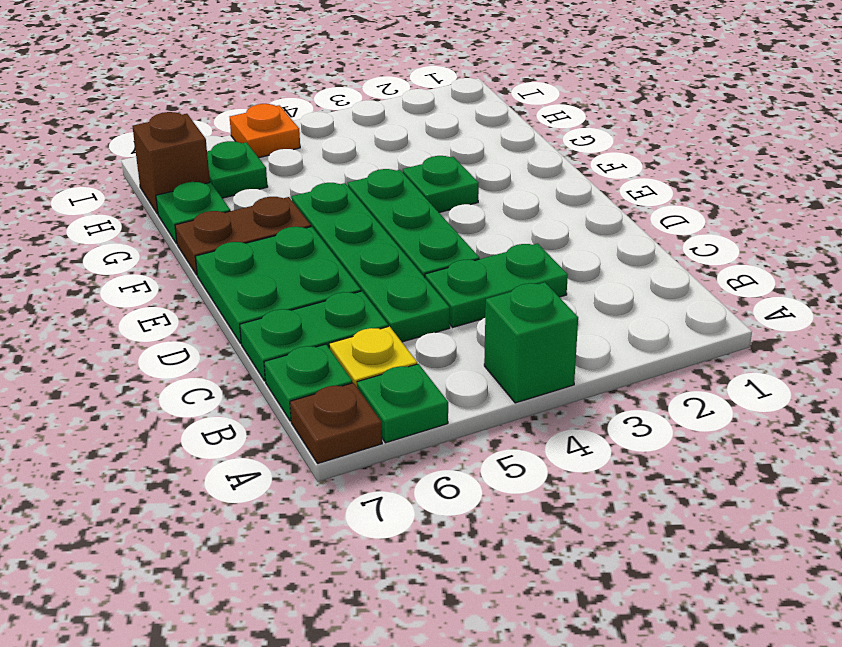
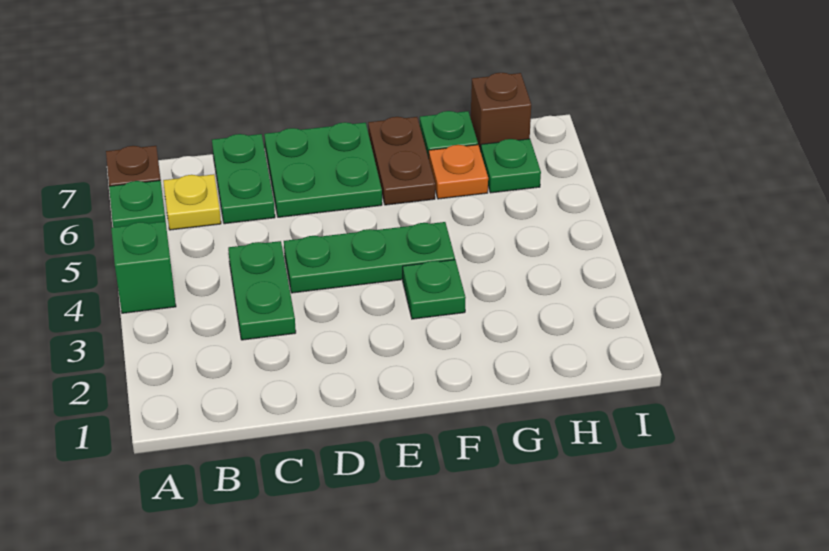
green plate B7 level 1 -> none
green plate C5:F5 level 1 -> none
orange plate I5 level 1 -> orange plate G6 level 1

